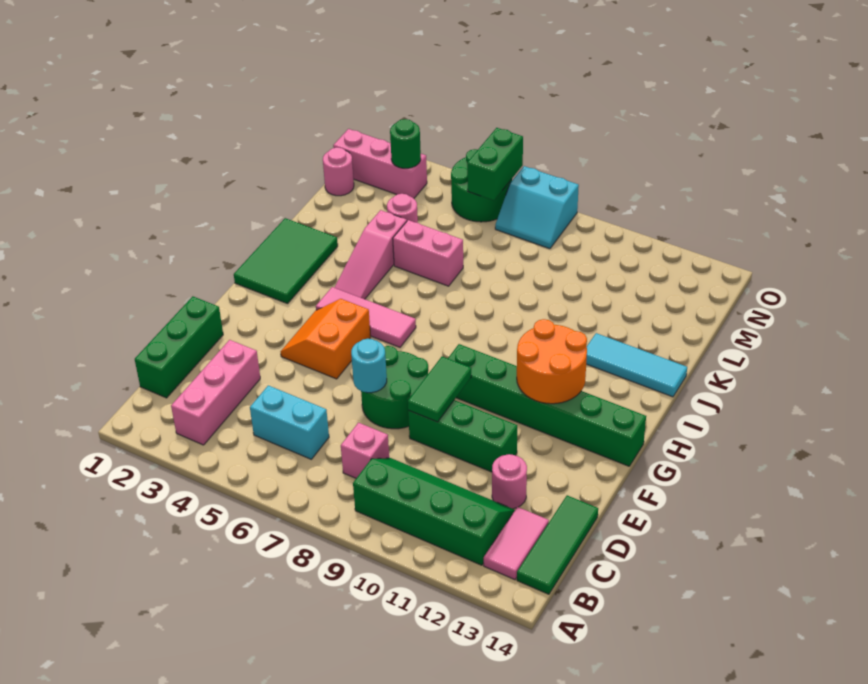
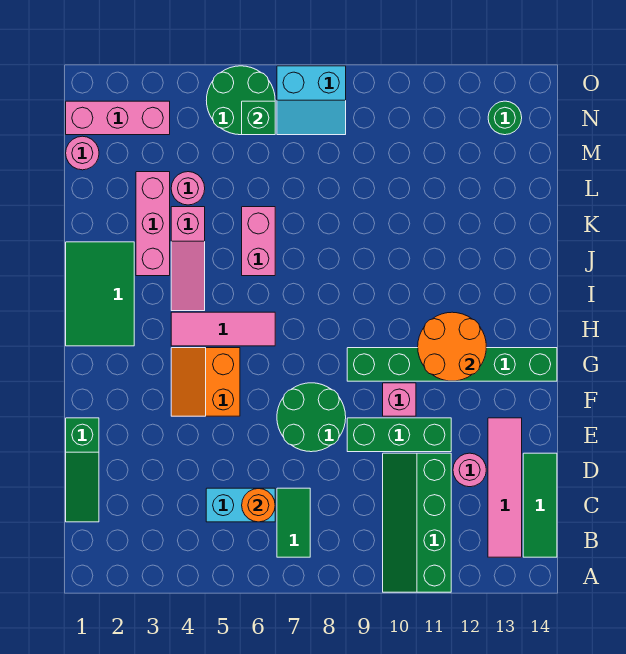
pink brick B3:D3 level 1 -> pink brick J3:L3 level 1
green slope B9:C12 level 1 top B -> green slope A10:D11 level 1 top 11
pink tile B13:C13 level 1 -> pink tile B13:E13 level 1
green brick C1:E1 level 1 -> green slope C1:E1 level 1 top E
none -> orange round brick C6 level 2
pink brick C8 level 1 -> pink brick F10 level 1
cyan round brick E7 level 2 -> none
green tile E9:F9 level 2 -> green tile B7:C7 level 1
cyan tile J12:J14 level 1 -> none
pink brick K5:K6 level 1 -> pink brick J6:K6 level 1
green round brick N3 level 2 -> green round brick N13 level 1
green brick N6:O6 level 2 -> green brick N6 level 2

